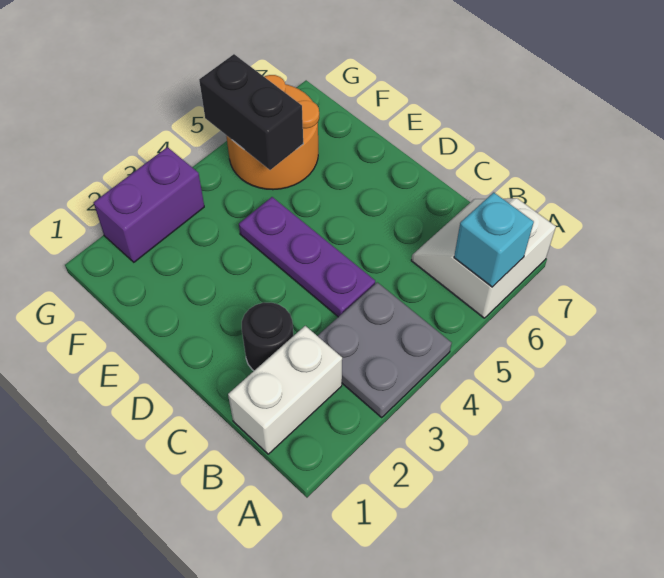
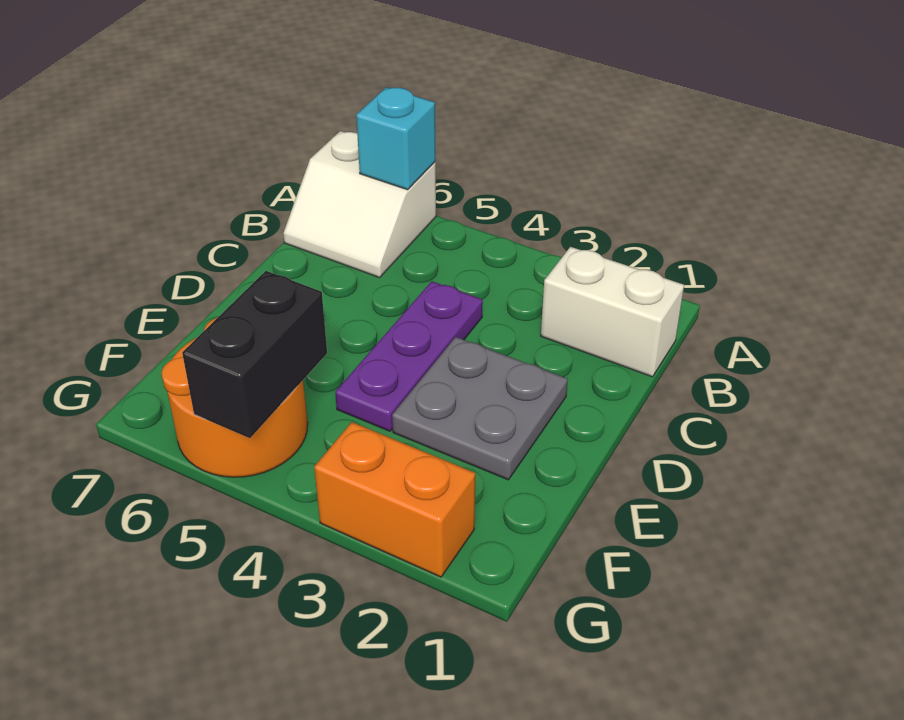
grey plate A3:B4 level 1 -> grey plate D2:E3 level 1
black round brick C2 level 1 -> none
purple brick G2:G3 level 1 -> orange brick G2:G3 level 1

